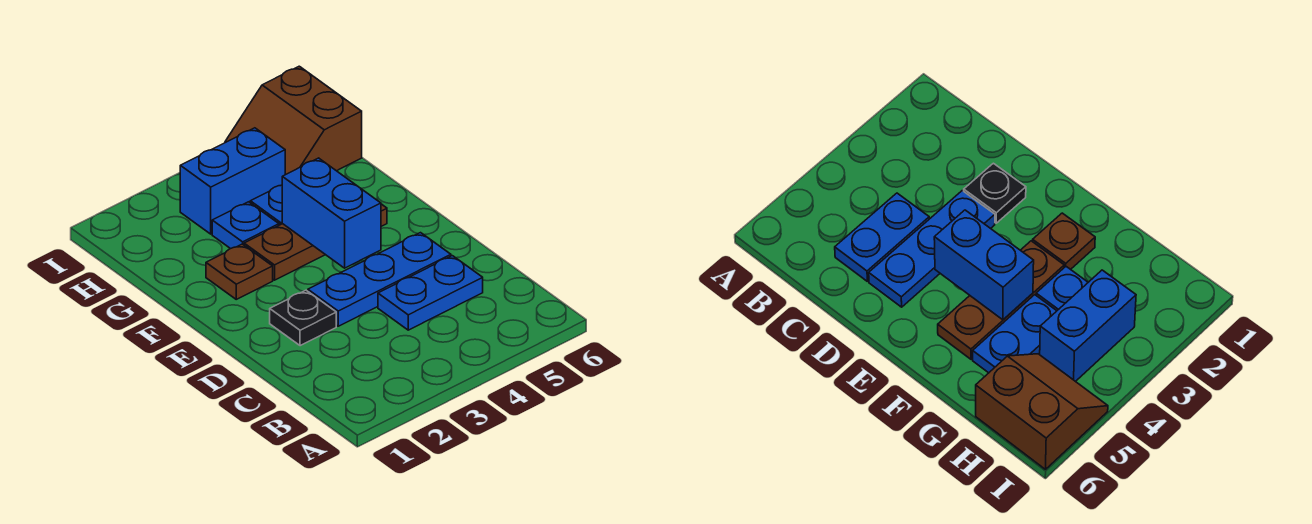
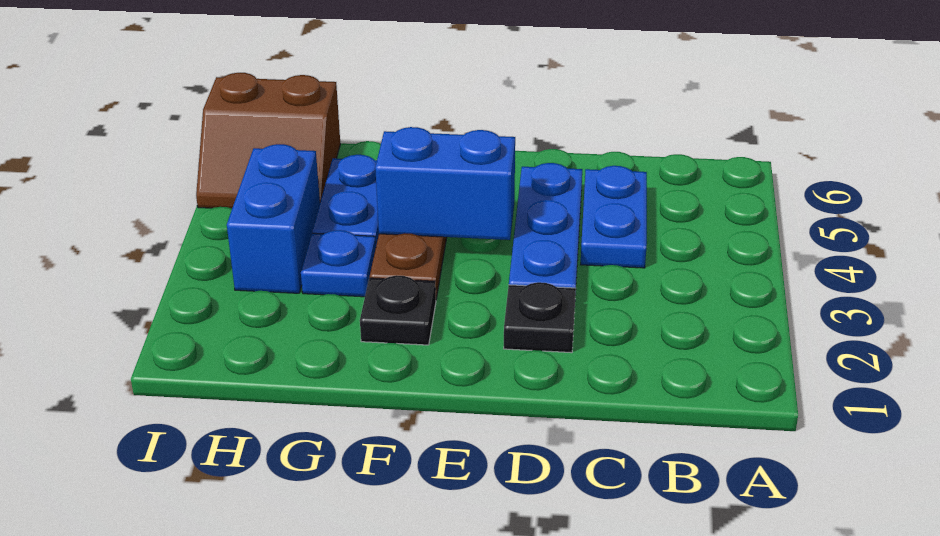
brown plate F2 level 1 -> black plate F2 level 1

